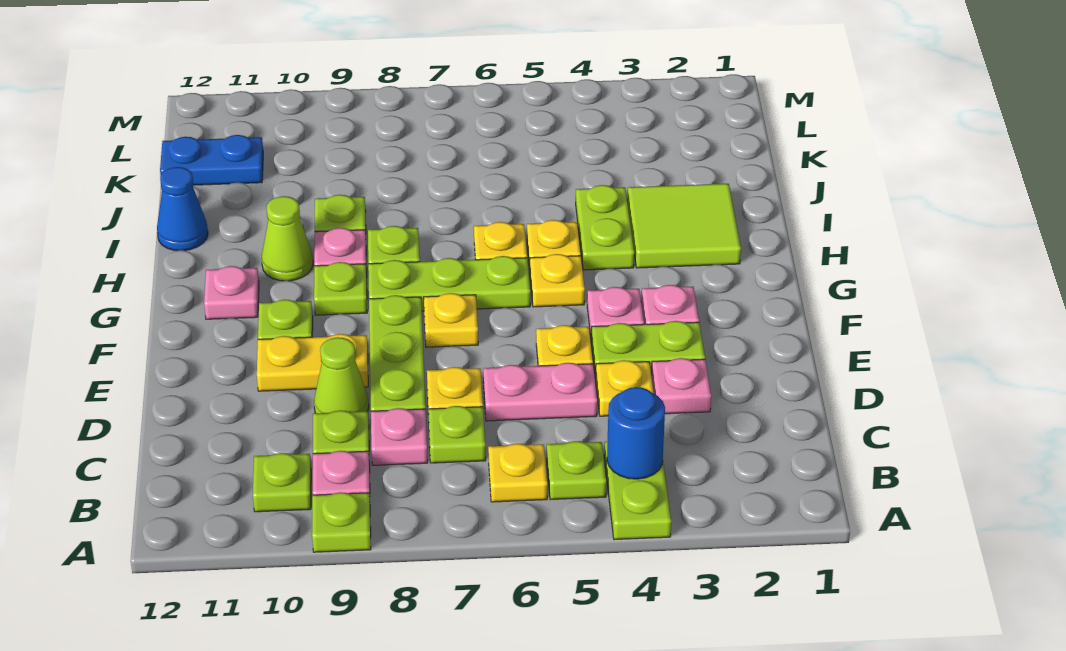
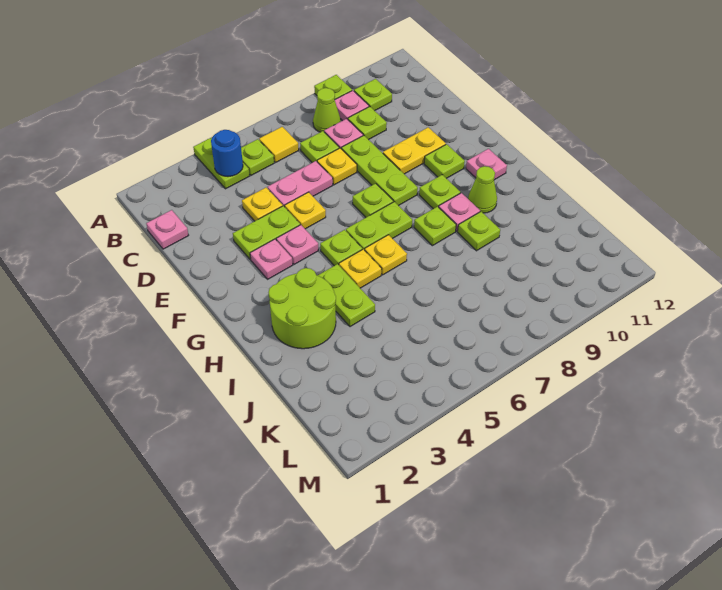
yellow plate B6 level 1 -> yellow tile B6 level 1
pink plate D3 level 1 -> pink plate C1 level 1
lime cone D9 level 1 -> lime cone B8 level 1
yellow plate F7 level 1 -> lime plate F7 level 1
yellow plate G5 level 1 -> lime plate G5 level 1
lime plate G6:G8 level 1 -> lime plate G6:G7 level 1
lime tile H2:I3 level 1 -> lime round brick H2:I3 level 1
blue cone I12 level 1 -> none
blue plate K11:K12 level 1 -> none

